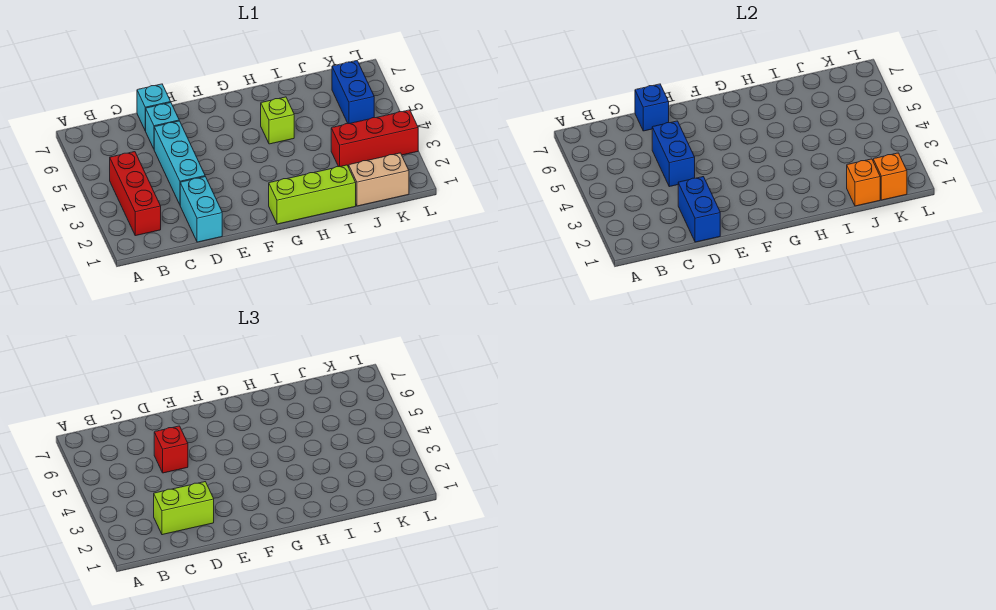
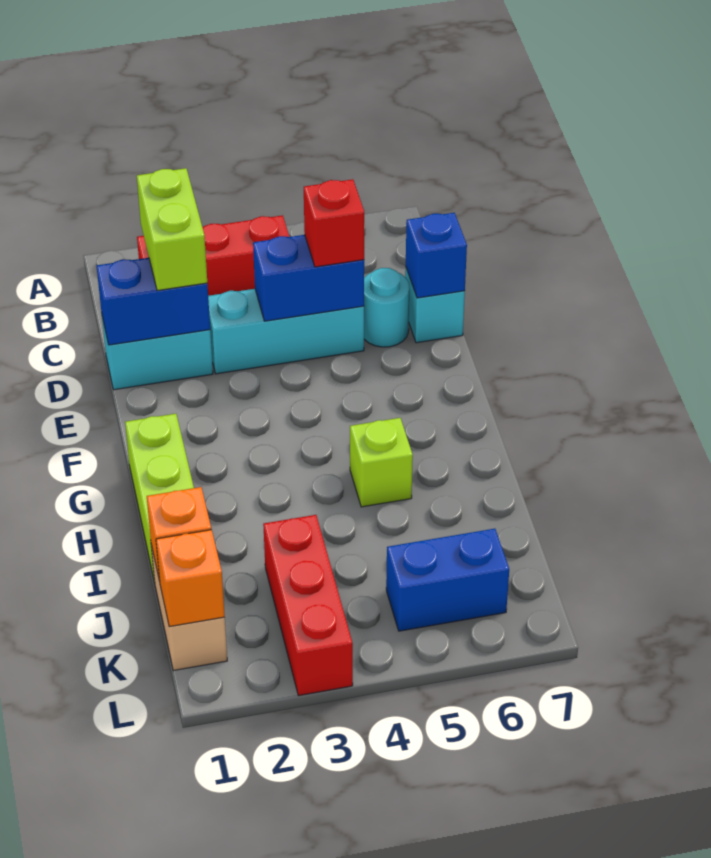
cyan brick D6 level 1 -> cyan round brick D6 level 1

